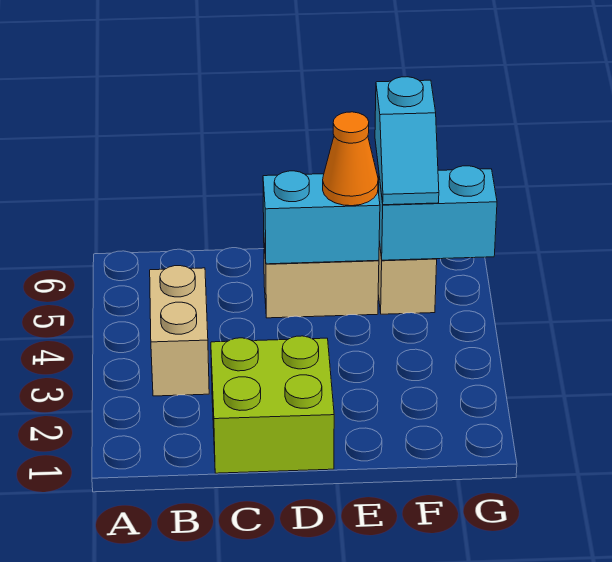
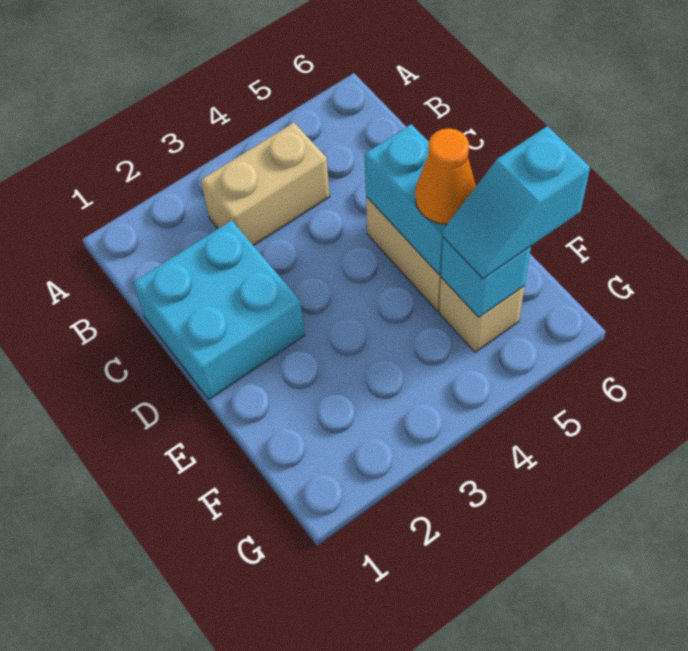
lime brick C1:D2 level 1 -> cyan brick C1:D2 level 1
cyan brick F5:G5 level 2 -> cyan brick F5 level 2

